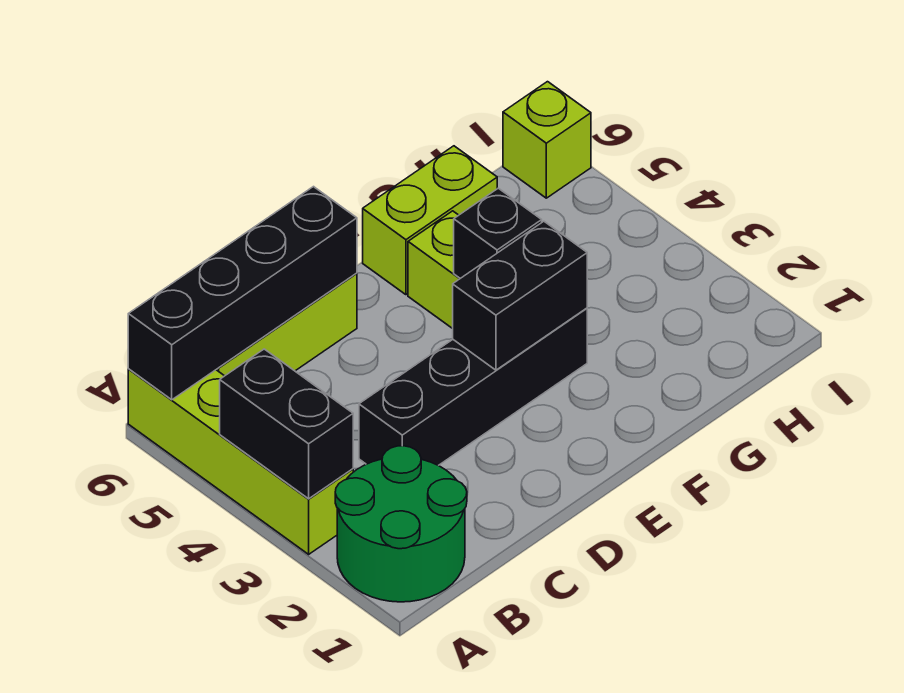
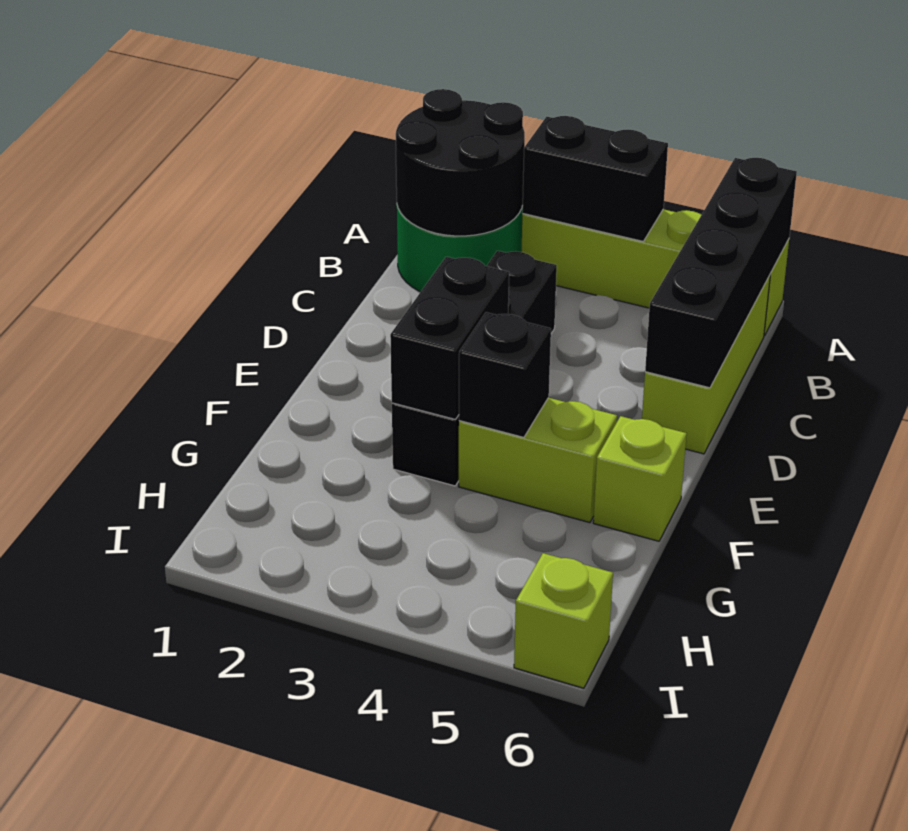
none -> black round brick A1:B2 level 2
lime brick F6:G6 level 1 -> lime brick F6 level 1

